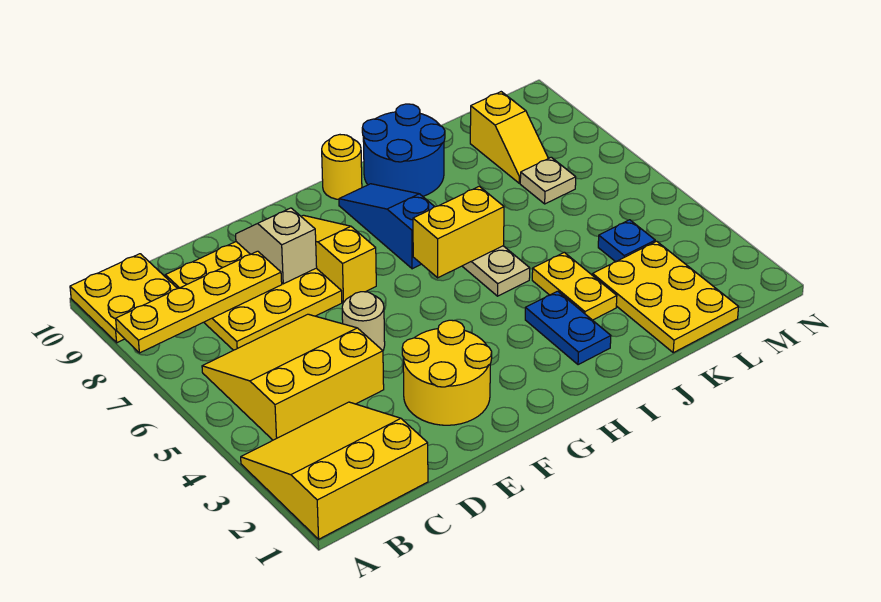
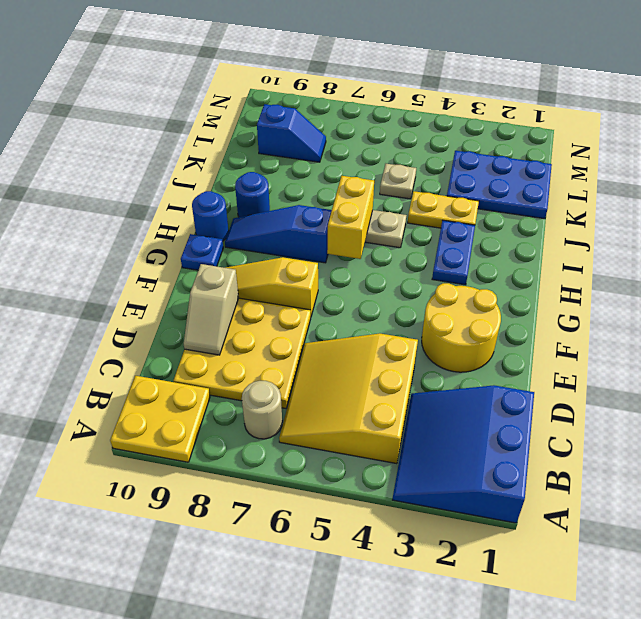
yellow slope A1:C3 level 1 top 1 -> blue slope A1:C3 level 1 top 1
yellow plate A8:D8 level 2 -> none
tan round brick E5 level 1 -> tan round brick B7 level 1
tan slope E8:E9 level 2 top 8 -> tan slope D9:E9 level 2 top E
yellow round brick H10 level 1 -> blue round brick H10 level 1
blue plate I2:I3 level 1 -> blue plate H3:I3 level 1
blue round brick I9:J10 level 1 -> blue round brick I9 level 1
yellow plate K1:L3 level 1 -> blue plate K1:L3 level 1
blue plate L4 level 1 -> blue plate G10 level 1
tan plate L7 level 1 -> tan plate K5 level 1
yellow slope L8:L9 level 1 top 9 -> blue slope L8:L9 level 1 top 9

